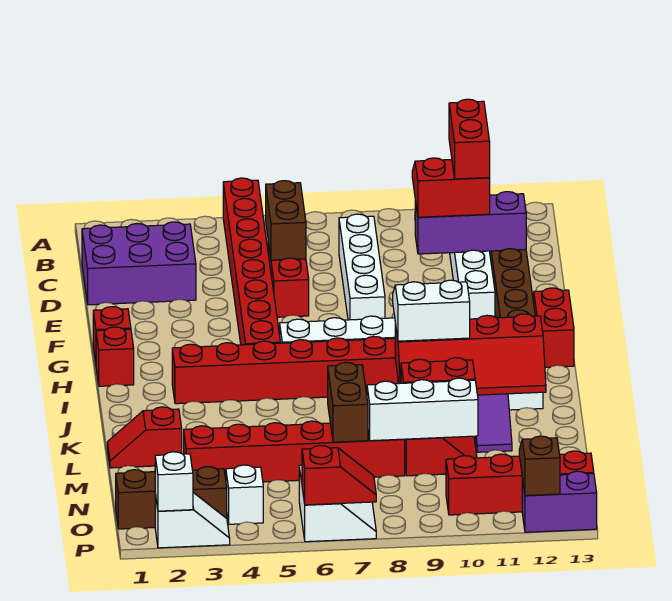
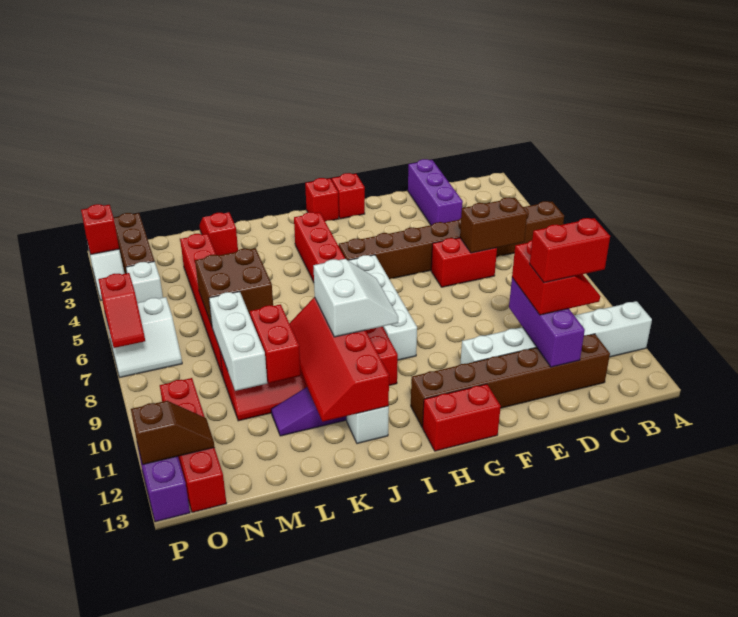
red brick A5:H5 level 1 -> brown brick A5:H5 level 1
purple brick C1:D3 level 1 -> purple brick D1:D3 level 1
white brick C8:F8 level 1 -> none
brown brick L7:M7 level 2 -> brown brick L6:M7 level 2
white brick P2 level 2 -> red brick P2 level 2

